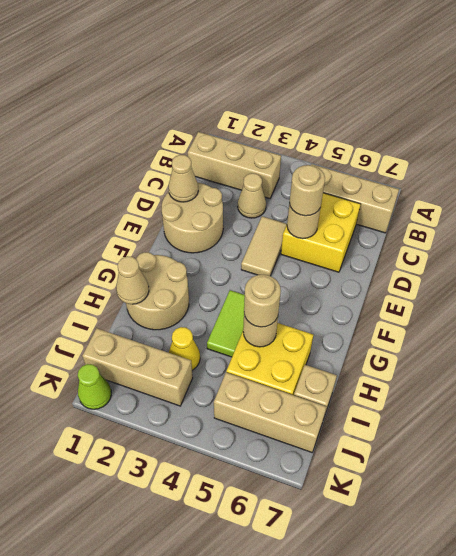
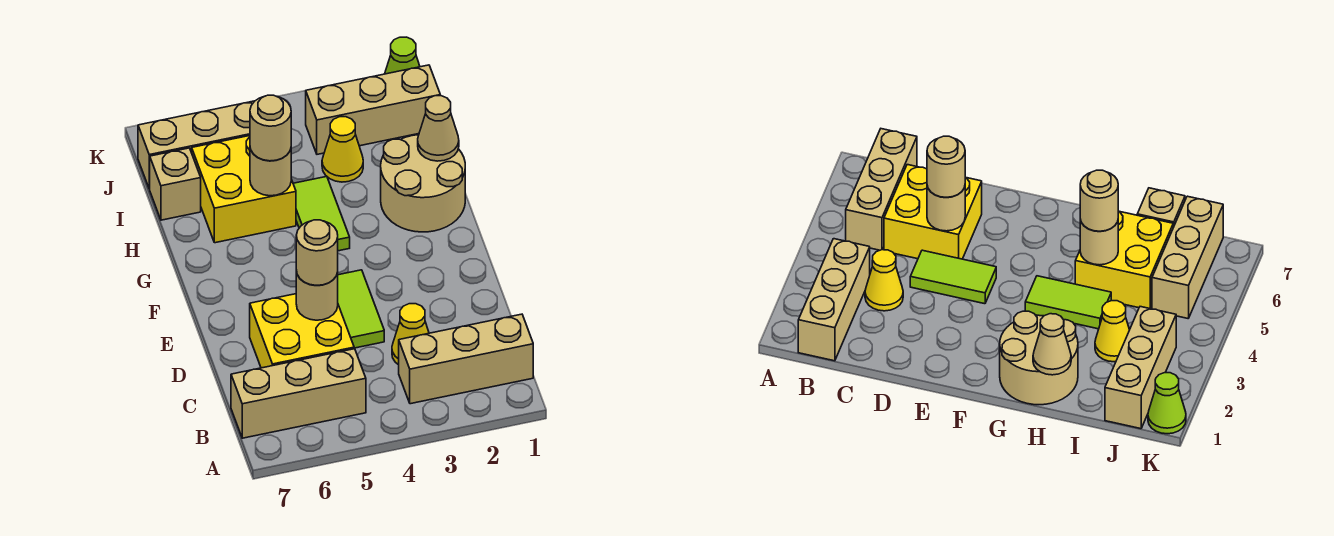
tan cone C3 level 1 -> yellow cone C3 level 1
tan round brick D1:E2 level 1 -> none
tan cone D1 level 2 -> none
tan tile D4:E4 level 1 -> lime tile D4:E4 level 1

